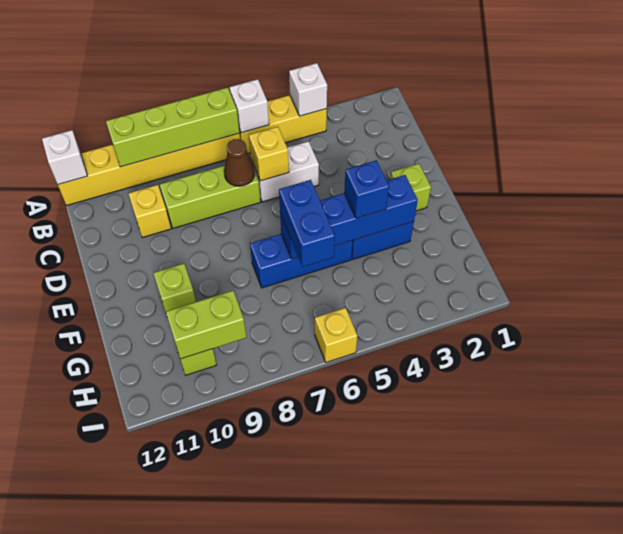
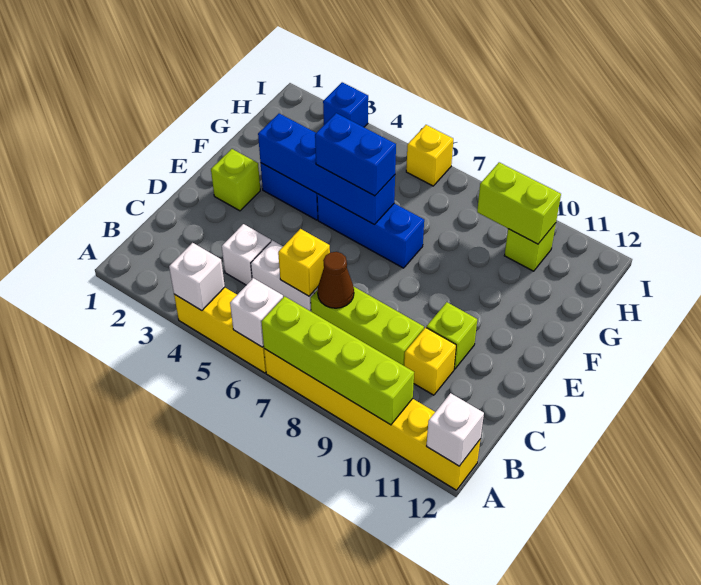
none -> white brick C4 level 1
blue brick F4 level 3 -> blue brick I3 level 1
blue brick F6:G6 level 3 -> blue brick F5:F6 level 3
lime brick F10 level 1 -> lime brick D10 level 1

